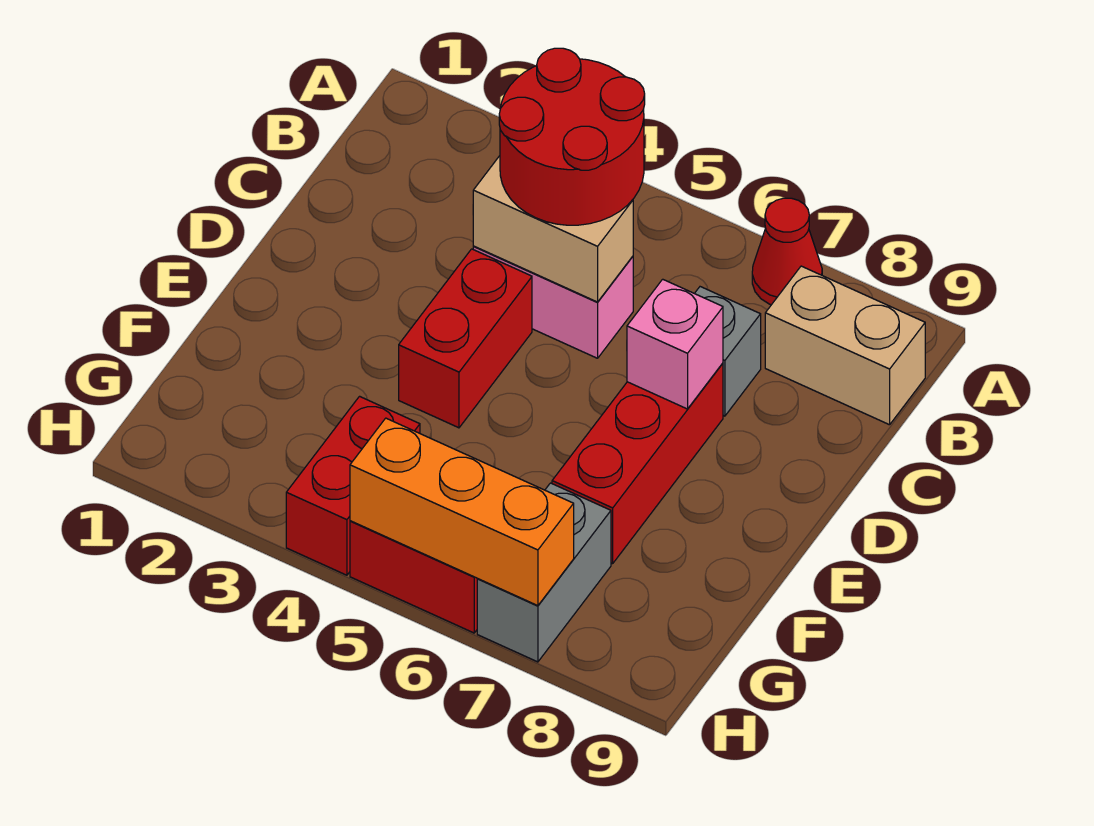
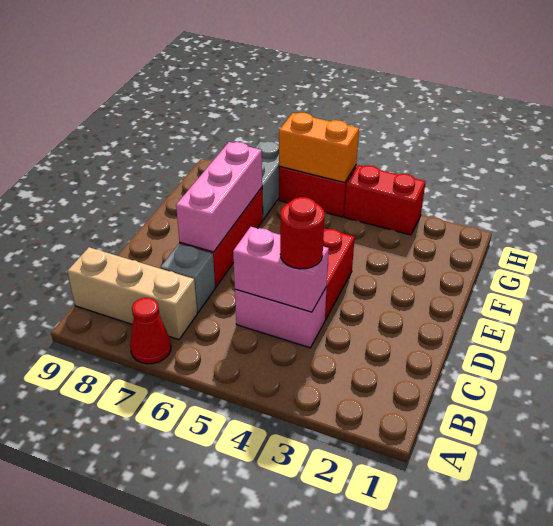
red round brick B4:C5 level 3 -> red round brick C4 level 3
tan brick B8:B9 level 1 -> tan brick B7:B9 level 1
tan brick C4:C5 level 2 -> pink brick C4:C5 level 2
pink brick D7 level 2 -> pink brick D7:F7 level 2
red brick G4:H4 level 1 -> red brick H3:H4 level 1
orange brick H5:H7 level 2 -> orange brick H5:H6 level 2

